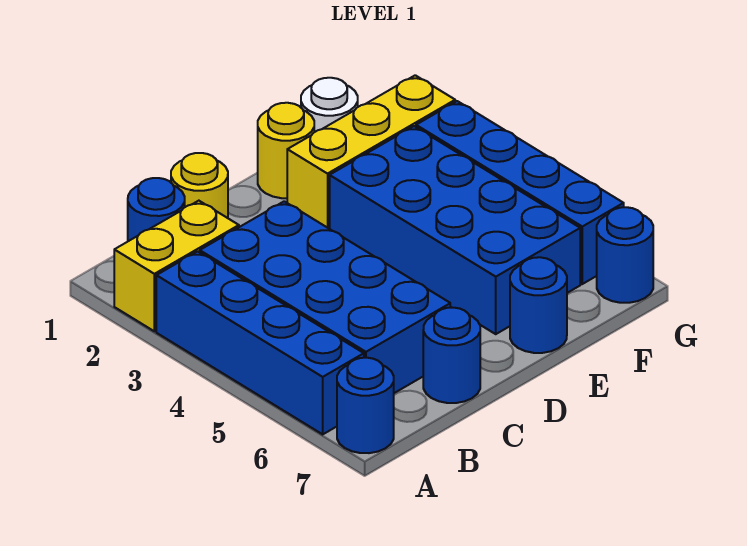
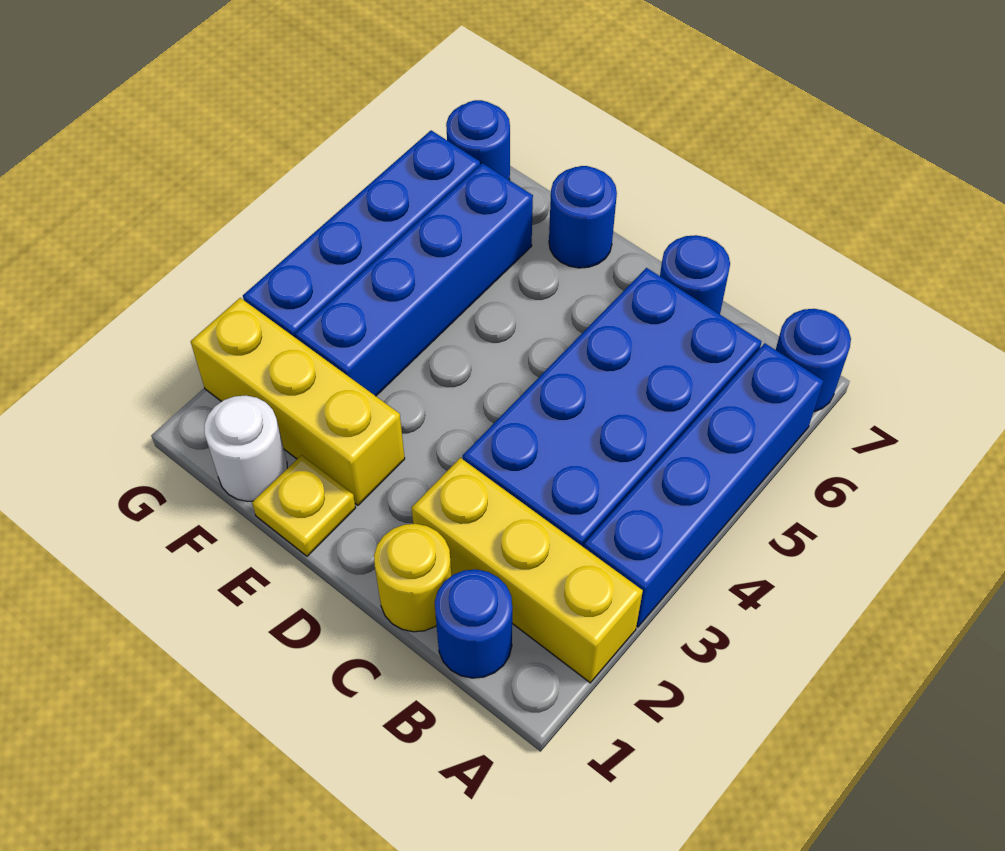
yellow brick A2:B2 level 1 -> yellow brick A2:C2 level 1
yellow round brick E1 level 1 -> yellow plate E1 level 1
blue brick E3:F6 level 1 -> blue brick F3:F6 level 1

